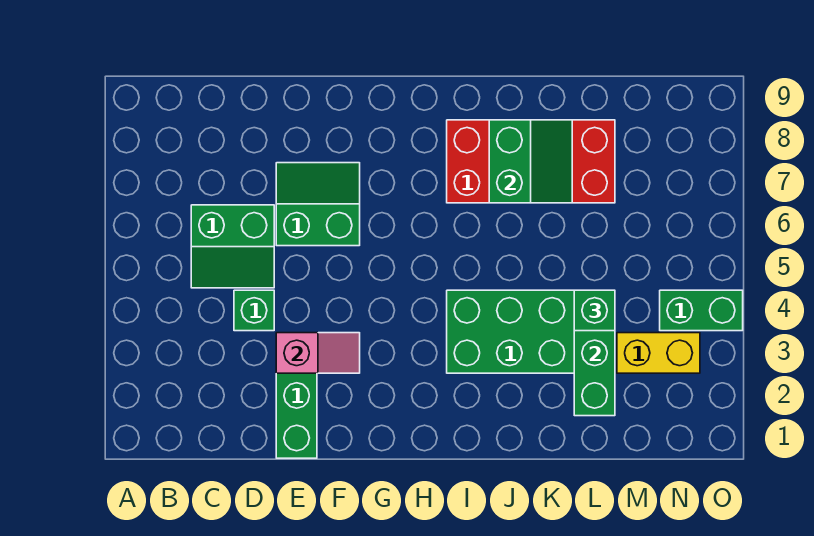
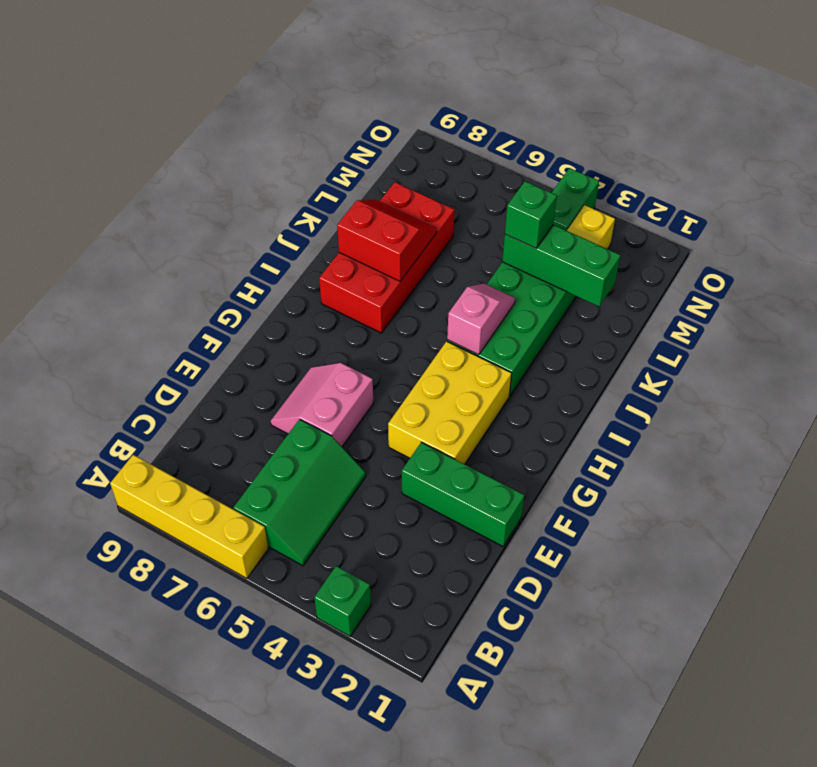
none -> yellow brick A6:A9 level 1
green slope C5:D6 level 1 top 6 -> green slope B5:D6 level 1 top 6
green brick D4 level 1 -> green brick A3 level 1
pink slope E3:F3 level 2 top E -> pink slope I4:J4 level 2 top I
green slope E6:F7 level 1 top 6 -> pink slope E6:F7 level 1 top 6
none -> yellow brick F3:H4 level 1
green slope J7:K8 level 2 top J -> red slope J7:K8 level 2 top J

